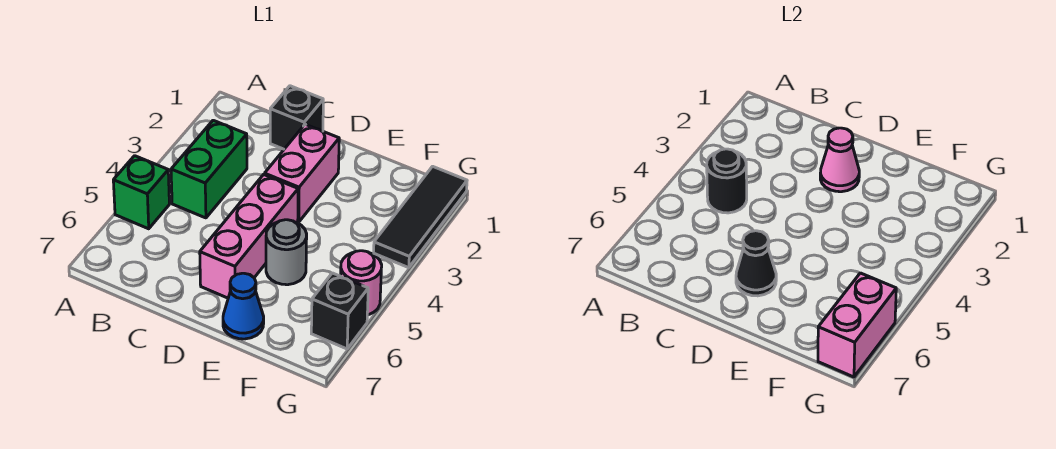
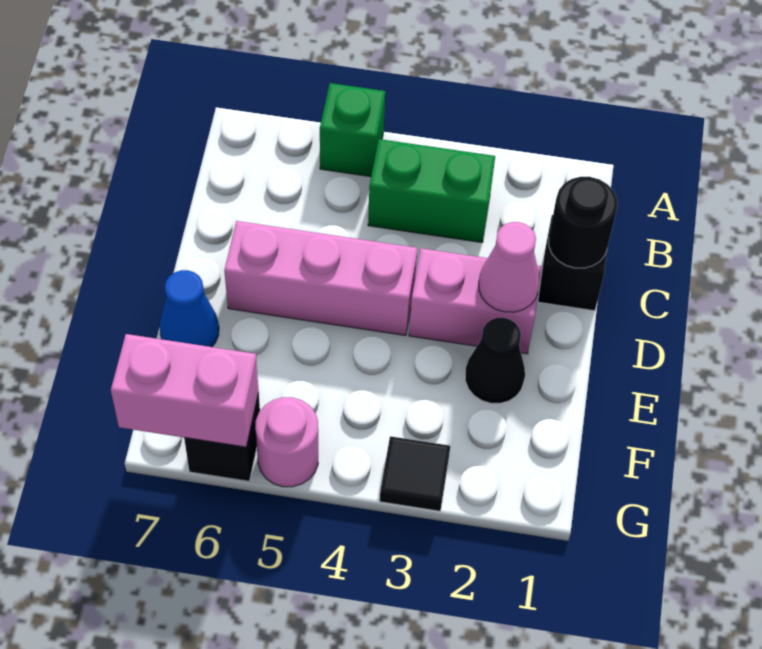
black round brick B4 level 2 -> black round brick C1 level 2
black cone D6 level 2 -> black cone E2 level 1
grey round brick E5 level 1 -> none
black tile G1:G3 level 1 -> black tile G3 level 1

